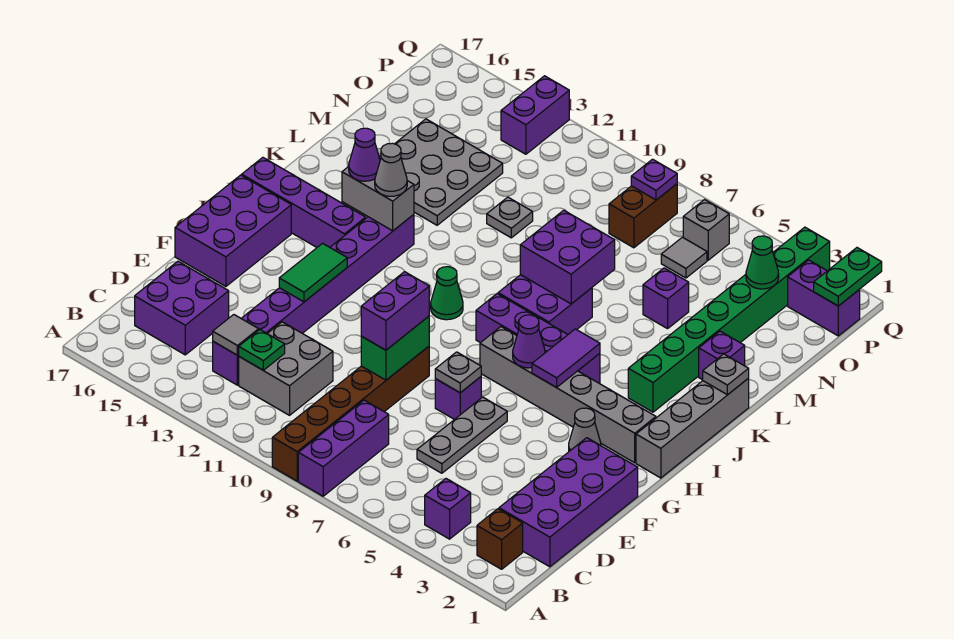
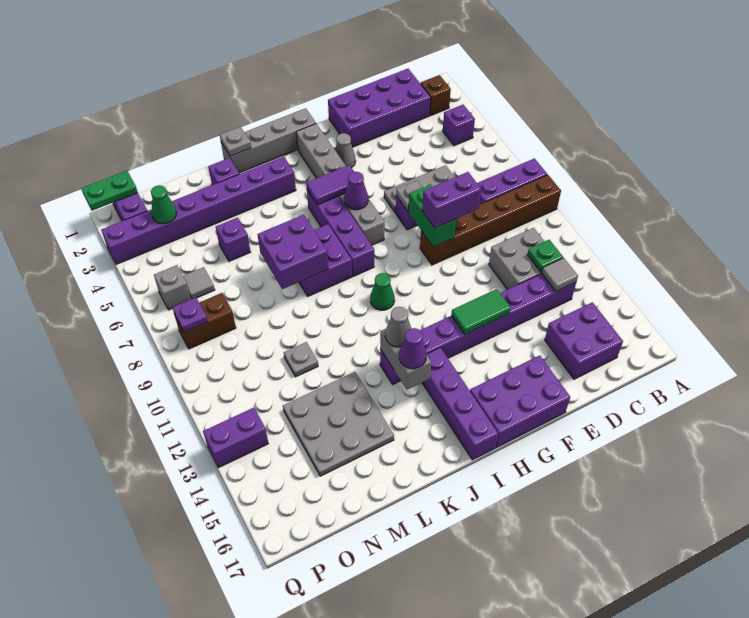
green brick E9:F9 level 2 -> green brick F8:F9 level 2
green brick J3:Q3 level 1 -> purple brick J3:Q3 level 1

